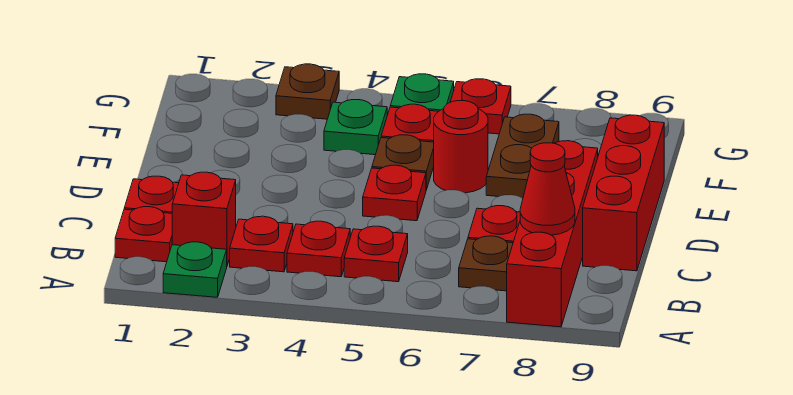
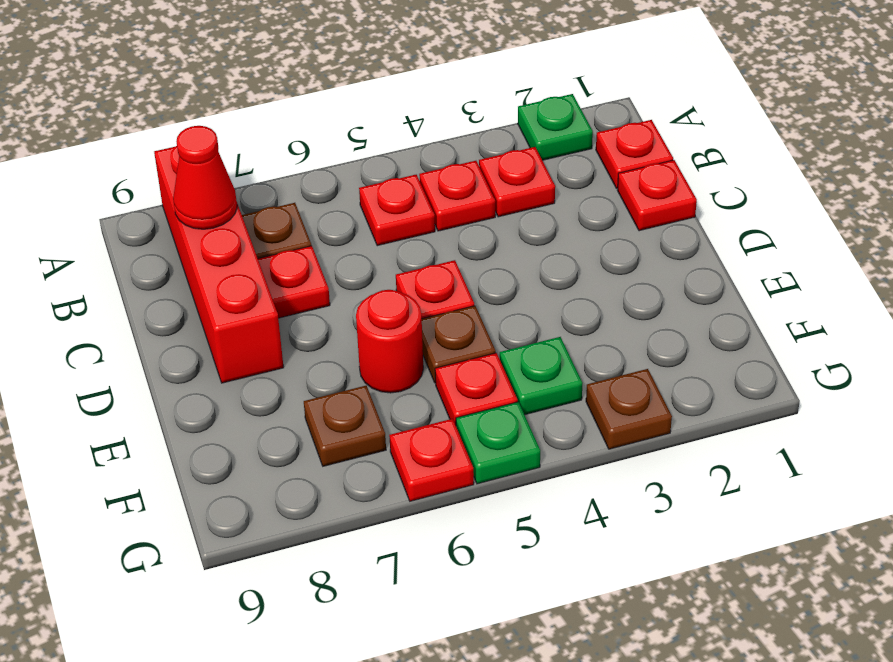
red brick B2 level 1 -> none
red brick C9:E9 level 1 -> none
brown plate E7:F7 level 1 -> brown plate F7 level 1

